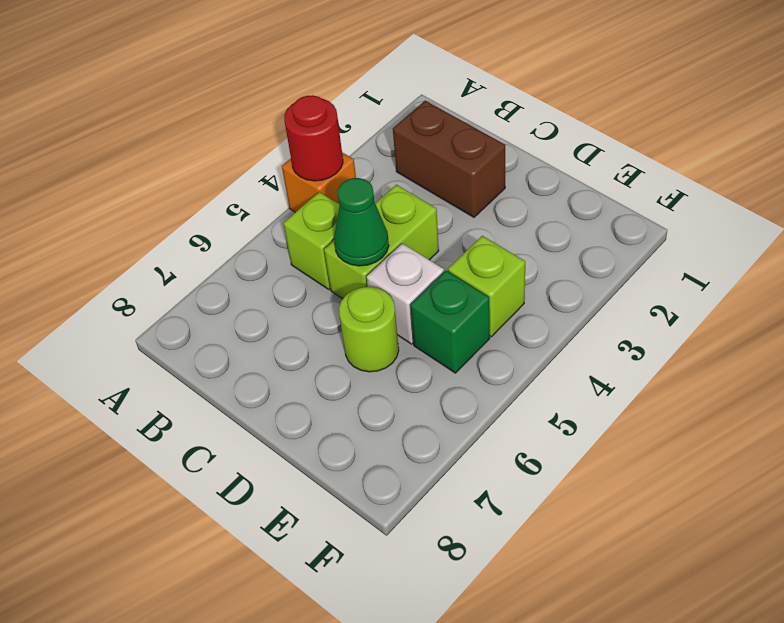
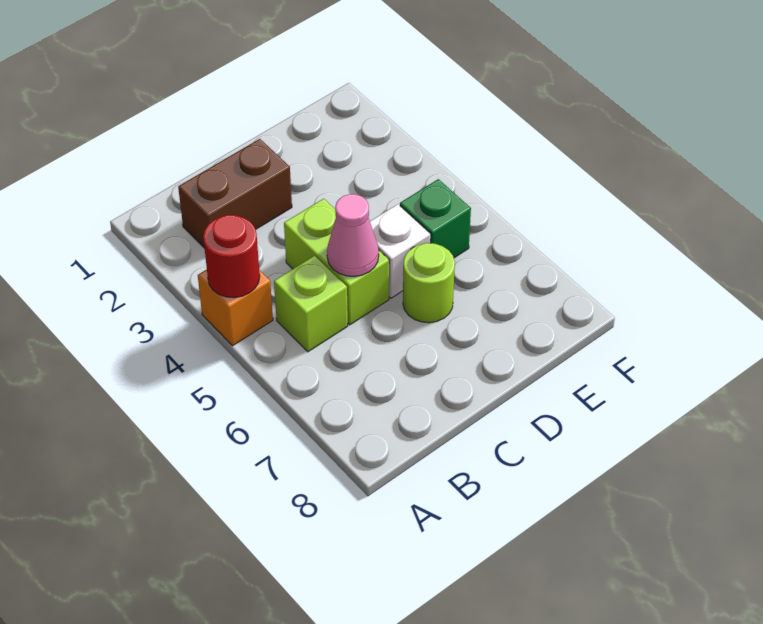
green cone C5 level 2 -> pink cone C5 level 2
lime brick E4 level 1 -> none

